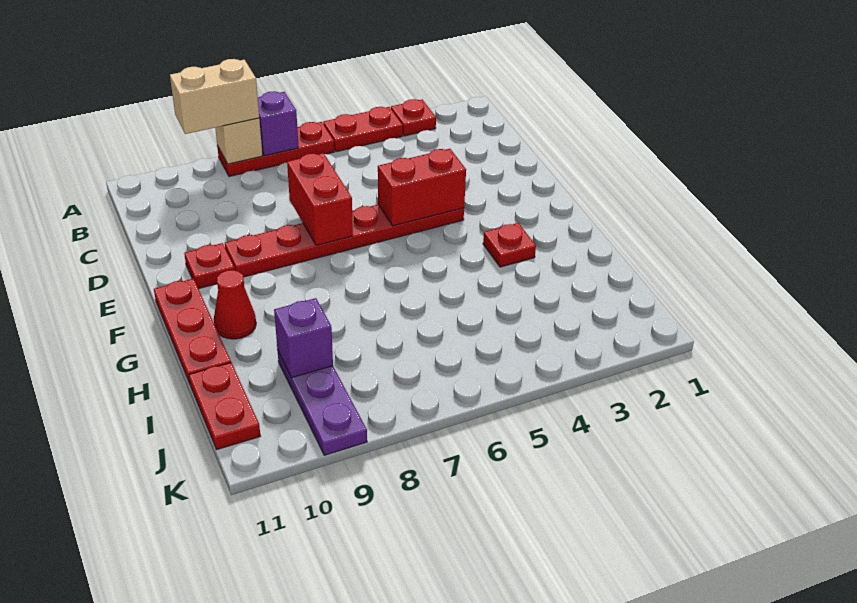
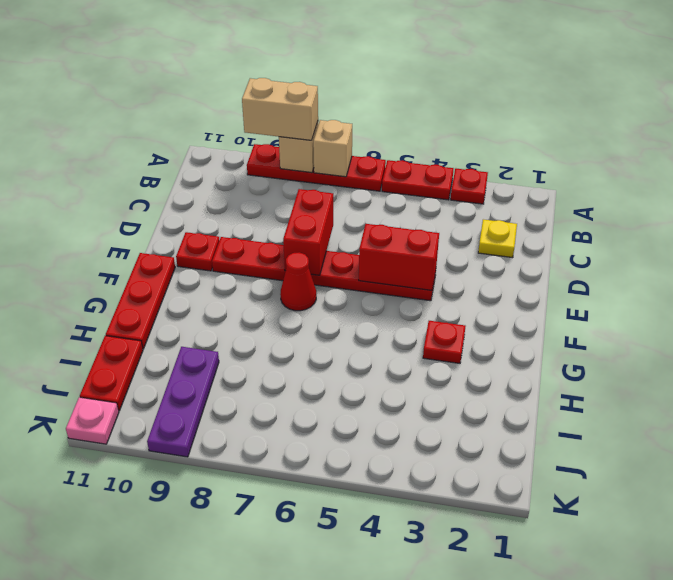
red plate A6:A8 level 1 -> red plate A6:A9 level 1
purple brick A7 level 2 -> tan brick A7 level 2
none -> yellow plate C2 level 1
red cone G10 level 1 -> red cone F7 level 1
purple brick I9 level 2 -> none
none -> pink plate K11 level 1

